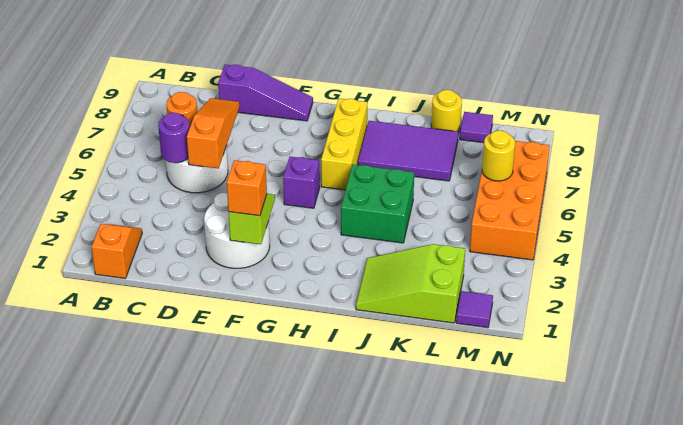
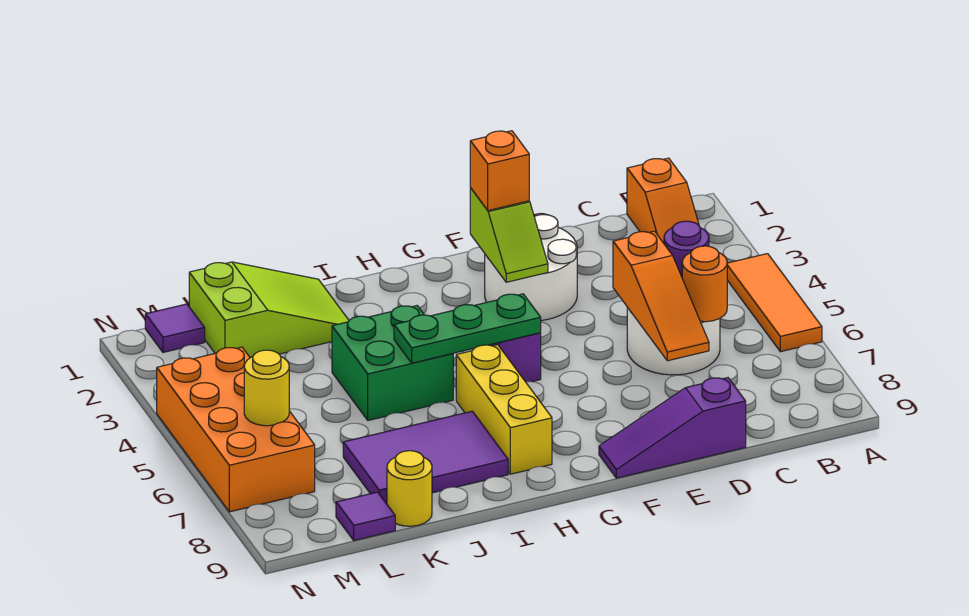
none -> orange tile A4:A6 level 1
none -> green plate G5:I5 level 2

